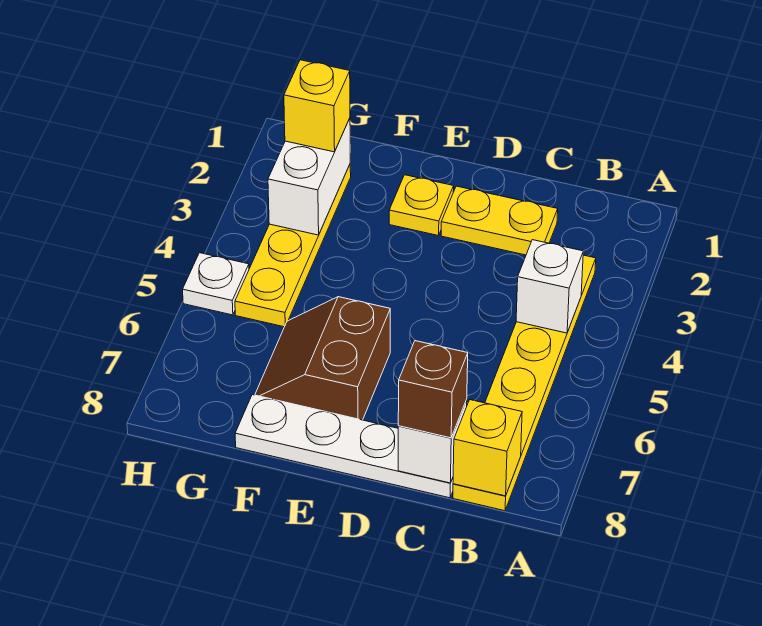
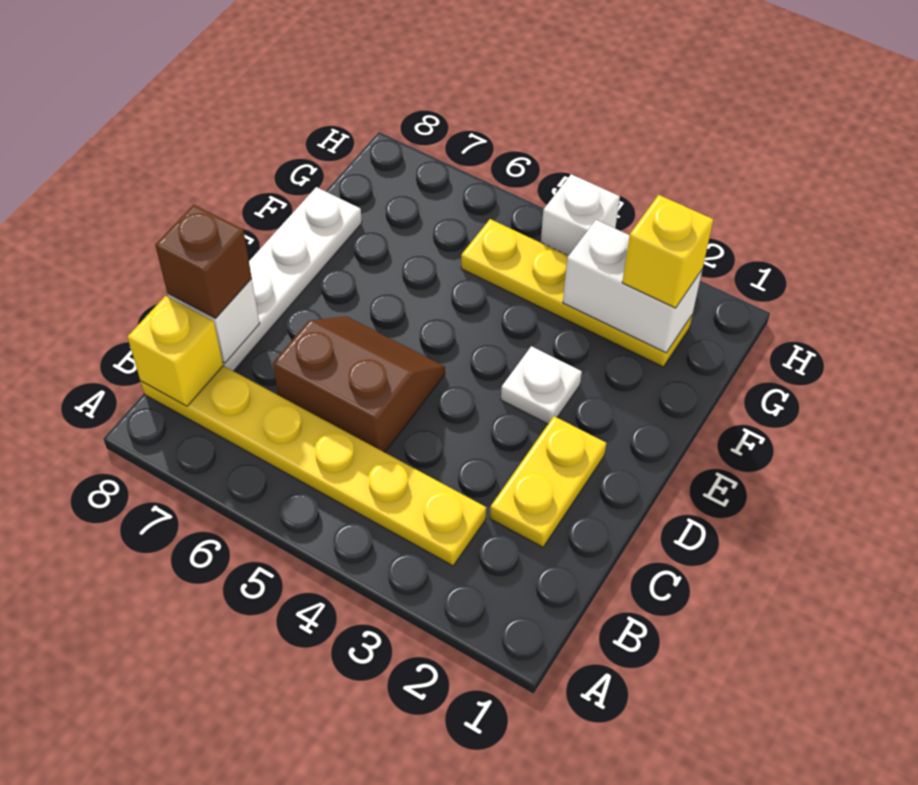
white brick B4 level 2 -> white brick H4 level 1
yellow plate E2 level 1 -> none
brown slope E6:F7 level 1 top E -> brown slope C5:D6 level 1 top C
white plate H5 level 1 -> white plate E3 level 1

